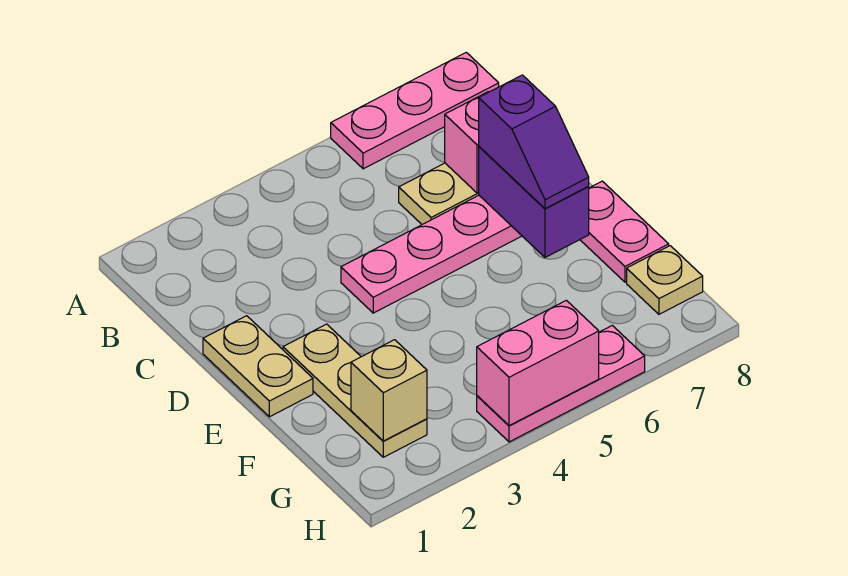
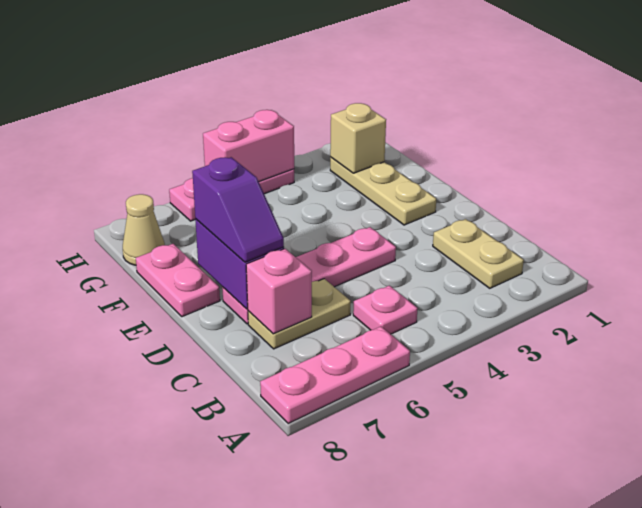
none -> pink plate B5 level 1
tan plate D1:E1 level 1 -> tan plate B2:C2 level 1
purple slope D7:E7 level 3 top D -> purple slope D7:E7 level 3 top E
tan plate G8 level 1 -> tan cone G8 level 1

